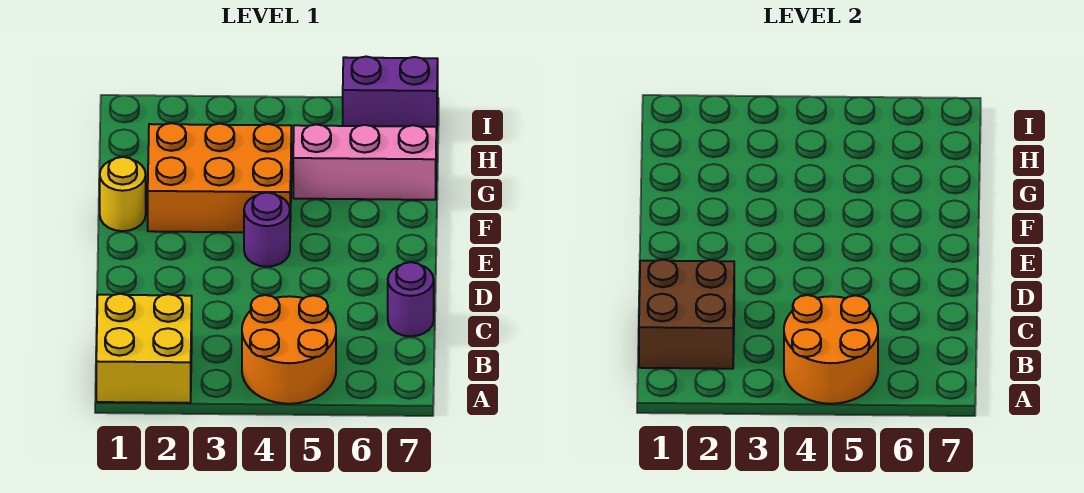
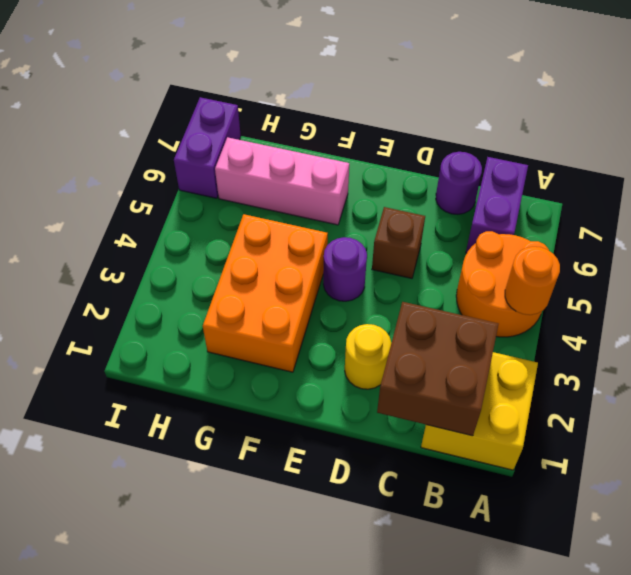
orange round brick A4:B5 level 2 -> orange round brick A4 level 2
none -> purple brick B6:B7 level 1
none -> brown brick D5 level 1
yellow round brick F1 level 1 -> yellow round brick D2 level 1
pink brick G5:G7 level 1 -> pink brick F6:H6 level 1

